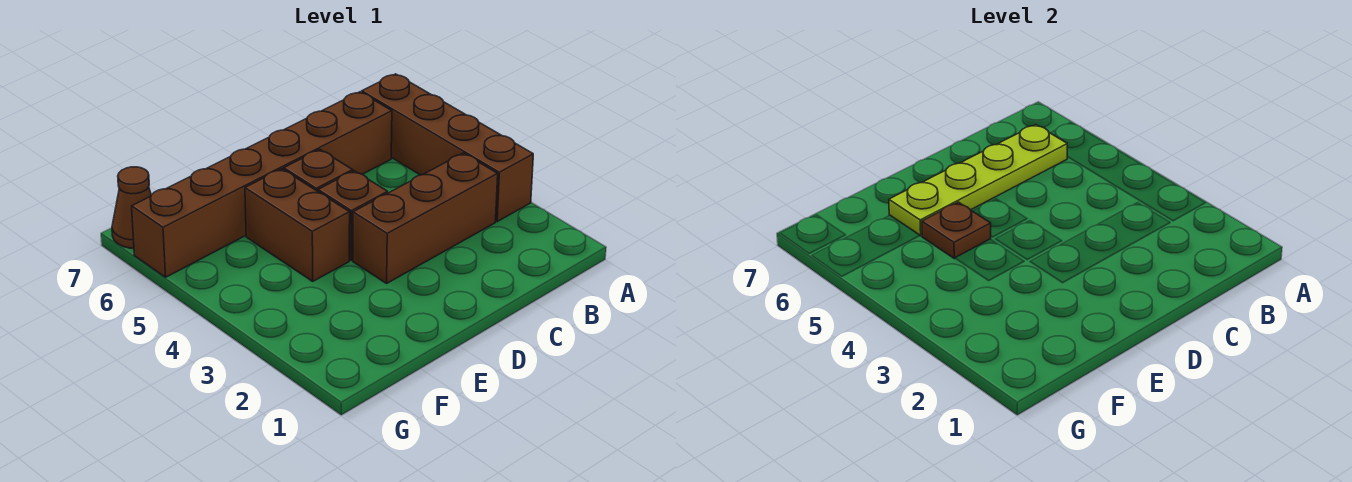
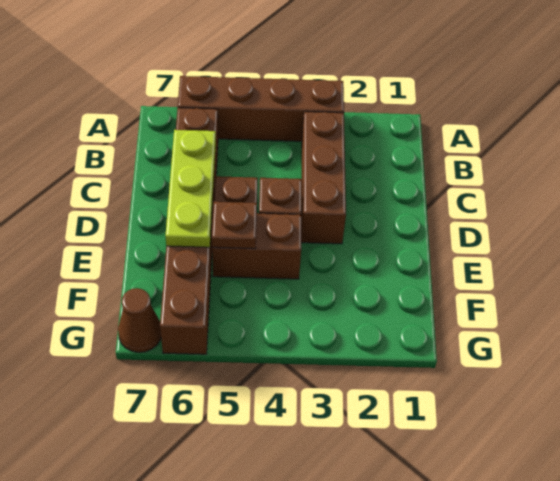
lime plate B6:E6 level 2 -> lime plate C6:E6 level 2

